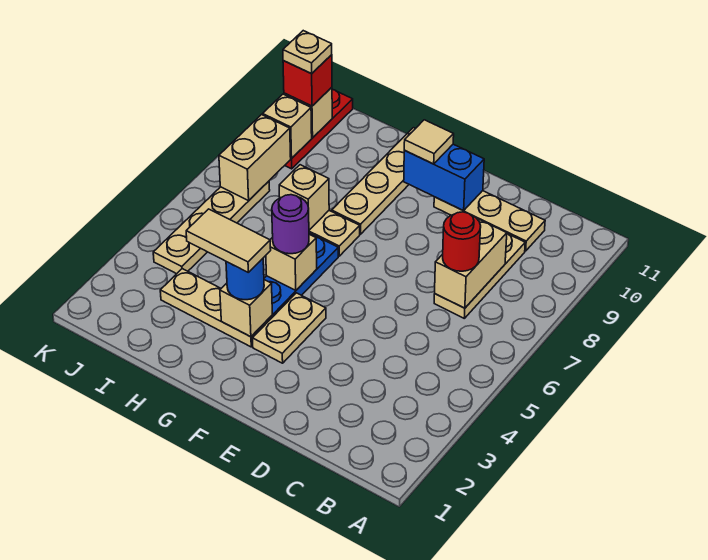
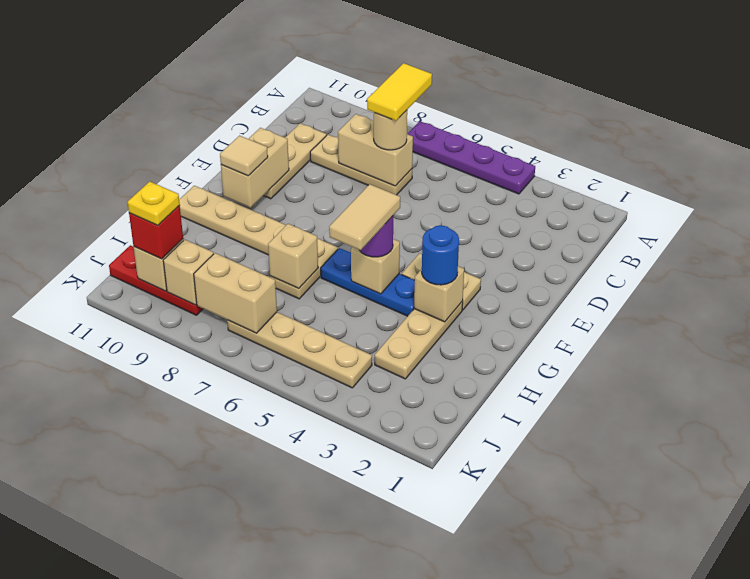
none -> purple plate A4:A7 level 1
none -> yellow tile B7:C7 level 4
red round brick C7 level 3 -> tan round brick C7 level 3
blue brick E10:F10 level 2 -> tan brick E10:F10 level 2
tan tile G3:H3 level 4 -> tan tile G5:H5 level 4
tan plate J10 level 4 -> yellow plate J10 level 4

